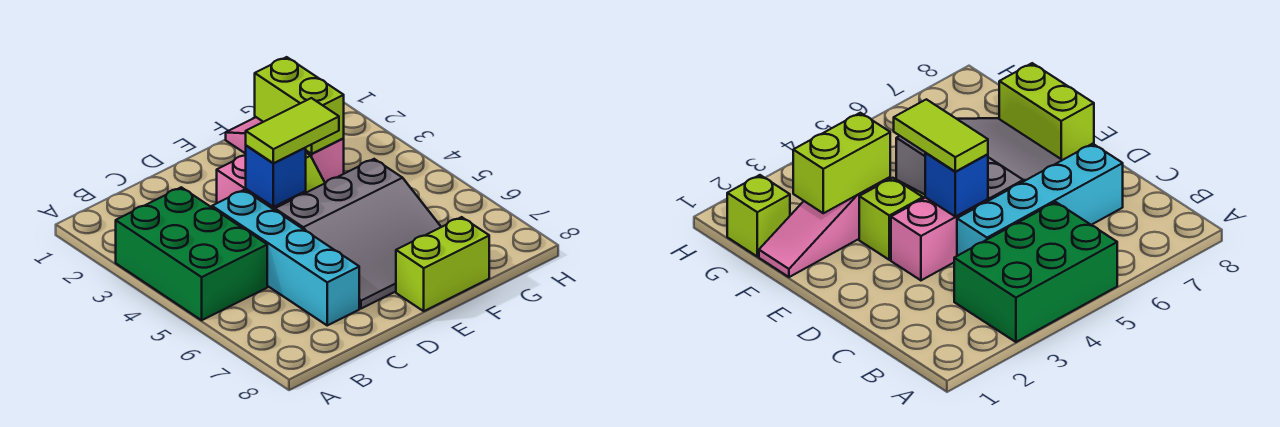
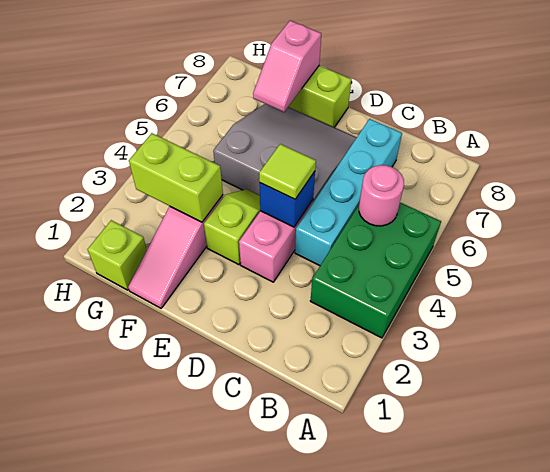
none -> pink round brick B5 level 2
lime tile D4:E4 level 3 -> lime tile D4 level 3
lime brick F2:F3 level 2 -> lime brick F3:G3 level 2
none -> pink slope F7:F8 level 2 top 8

